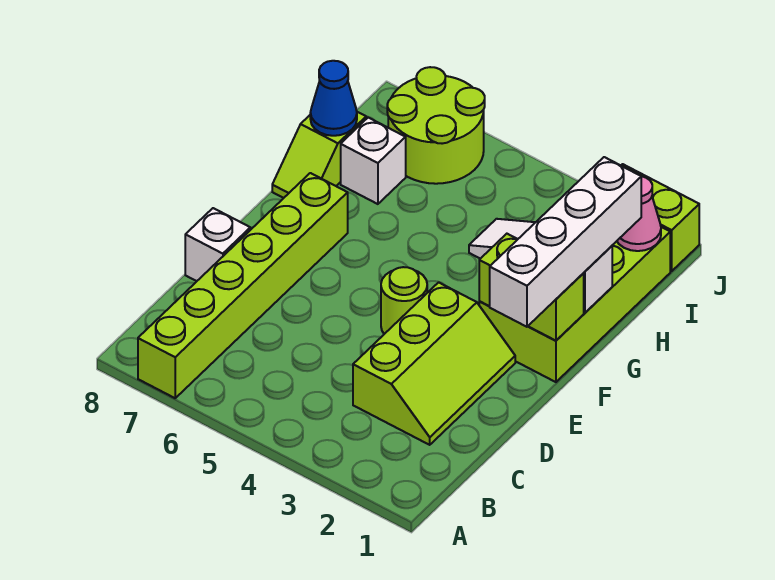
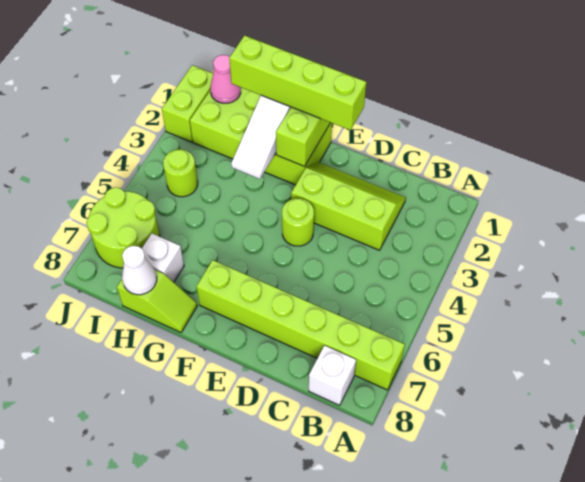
white brick D8 level 1 -> white brick B8 level 1
white brick E1:H1 level 3 -> lime brick E1:H1 level 3
blue cone H8 level 2 -> white cone H8 level 2
none -> lime round brick I4 level 1

